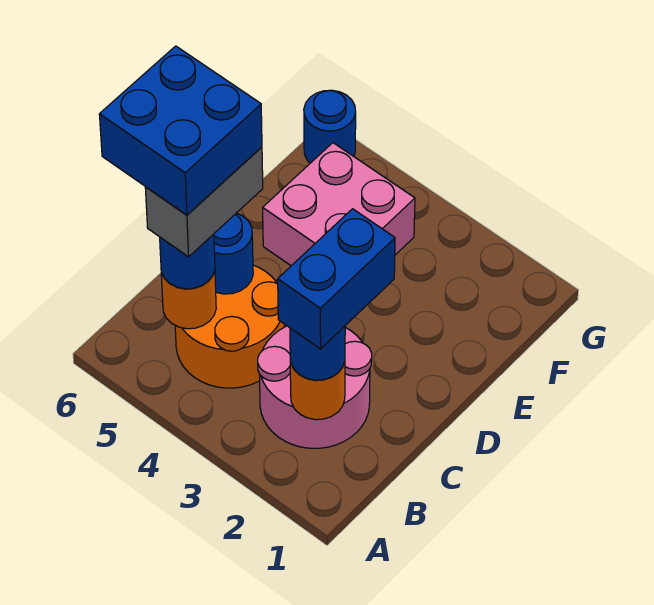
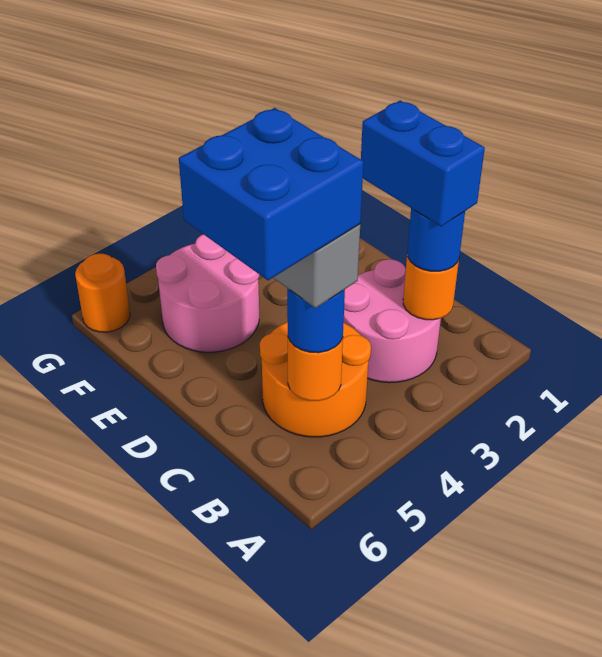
blue round brick C5 level 2 -> none
pink brick E4:F5 level 1 -> pink round brick E4:F5 level 1
blue round brick G6 level 1 -> orange round brick G6 level 1

